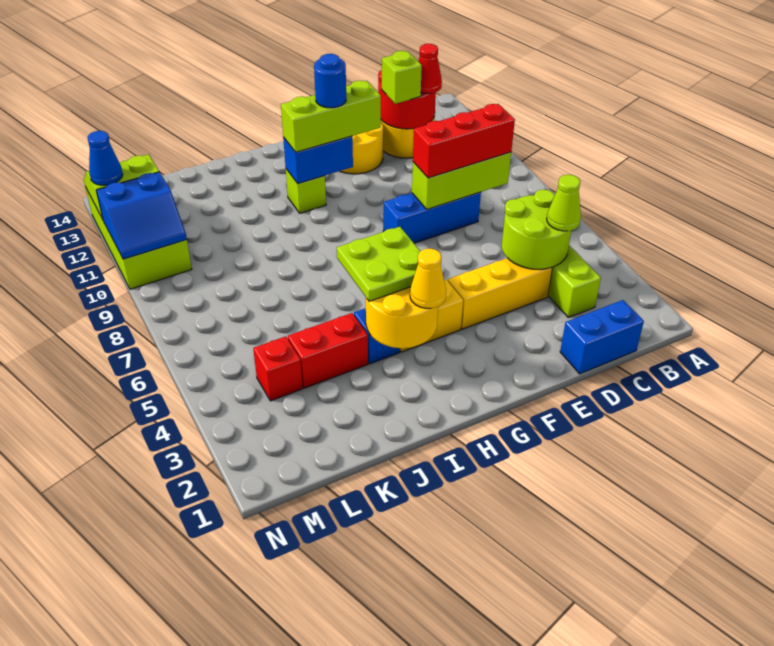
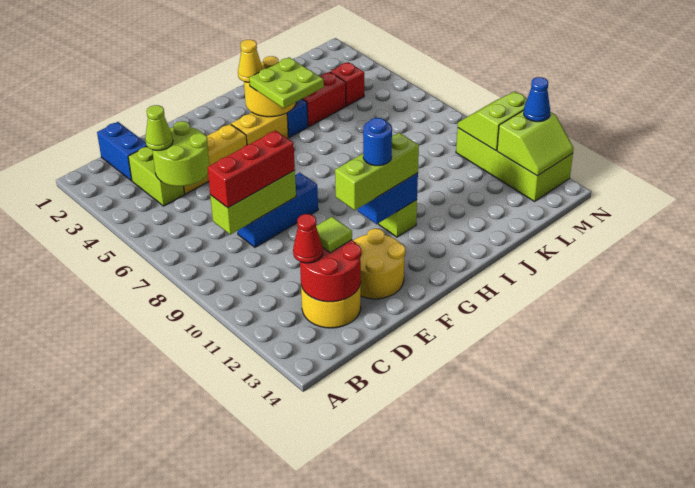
blue brick C1:D1 level 1 -> blue brick C1:C2 level 1
lime brick D12 level 3 -> lime tile D12 level 3
blue slope M10:N11 level 2 top 11 -> lime slope M10:N11 level 2 top 11

